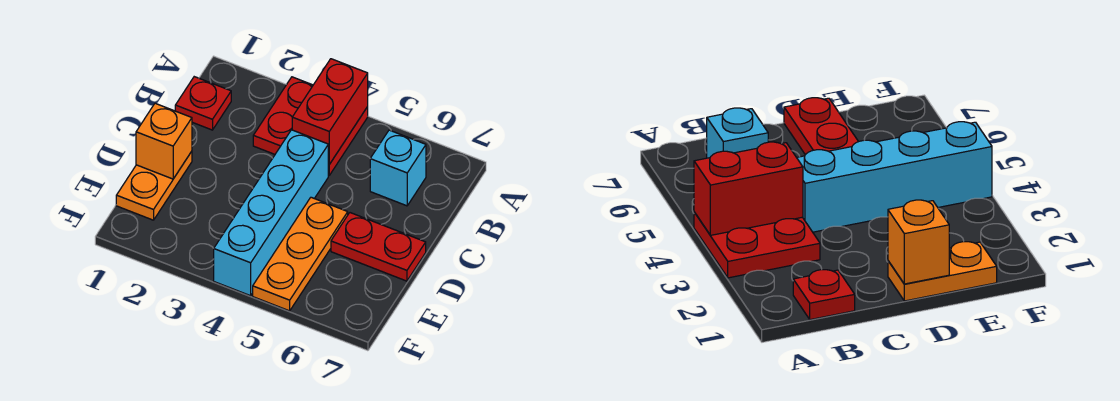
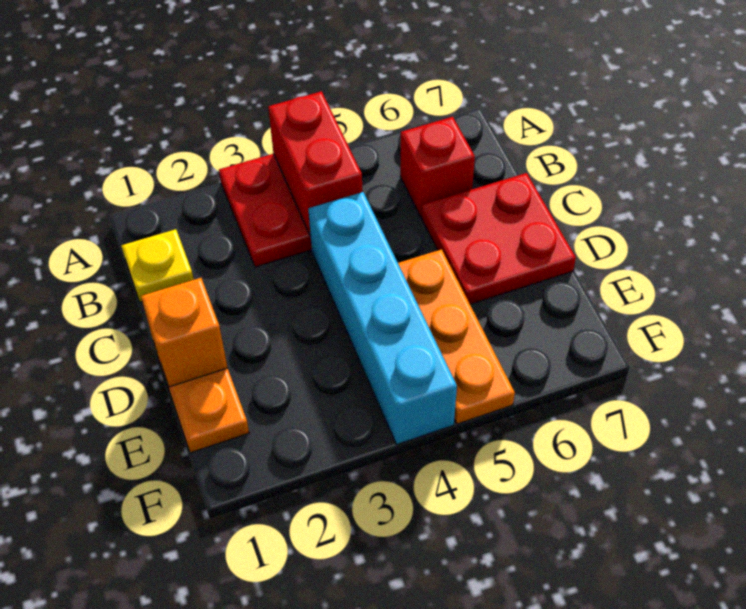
red plate B1 level 1 -> yellow plate B1 level 1
cyan brick B6 level 1 -> red brick B6 level 1
red plate D6:D7 level 1 -> red plate C6:D7 level 1

